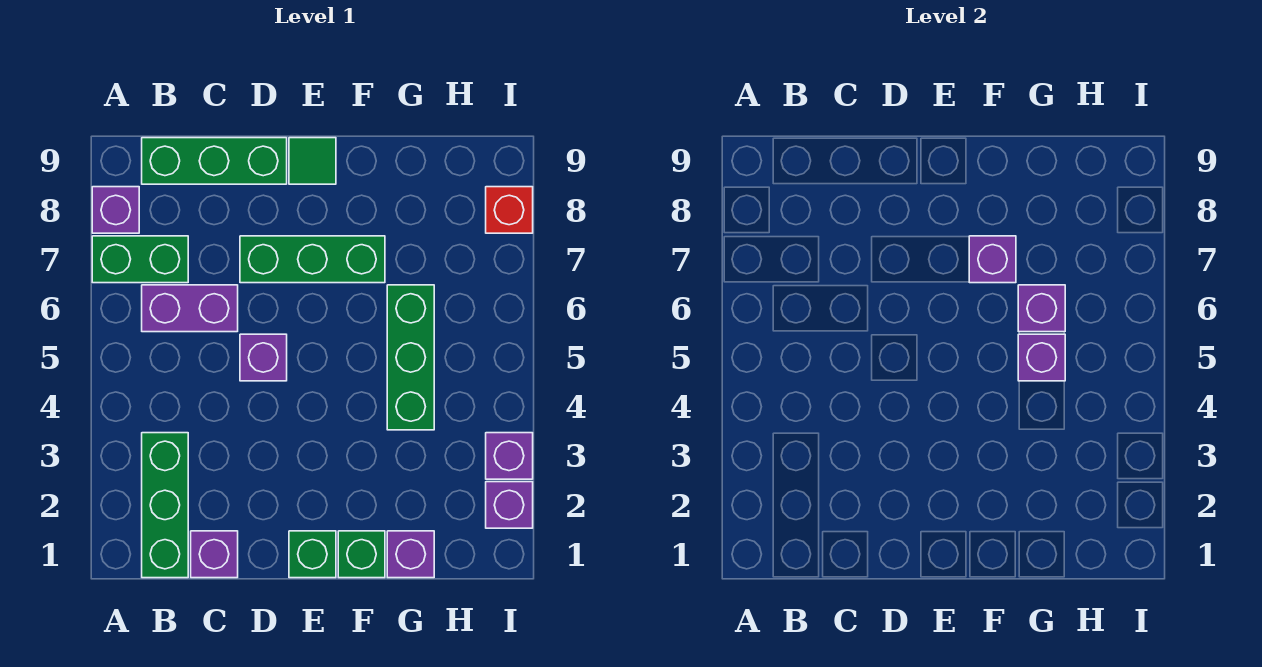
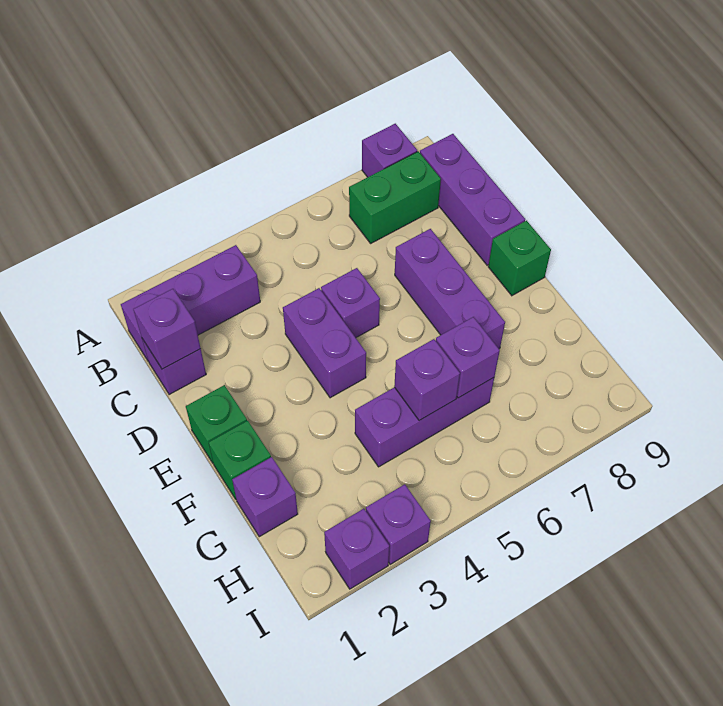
green brick A7:B7 level 1 -> green brick B7:B8 level 1
green brick B1:B3 level 1 -> purple brick B1:B3 level 1
purple brick B6:C6 level 1 -> purple brick D4:E4 level 1
green brick B9:D9 level 1 -> purple brick B9:D9 level 1
green brick D7:F7 level 1 -> purple brick D7:F7 level 1
green tile E9 level 1 -> green brick E9 level 1
purple brick F7 level 2 -> purple brick C1 level 2
green brick G4:G6 level 1 -> purple brick G4:G6 level 1
red brick I8 level 1 -> none

